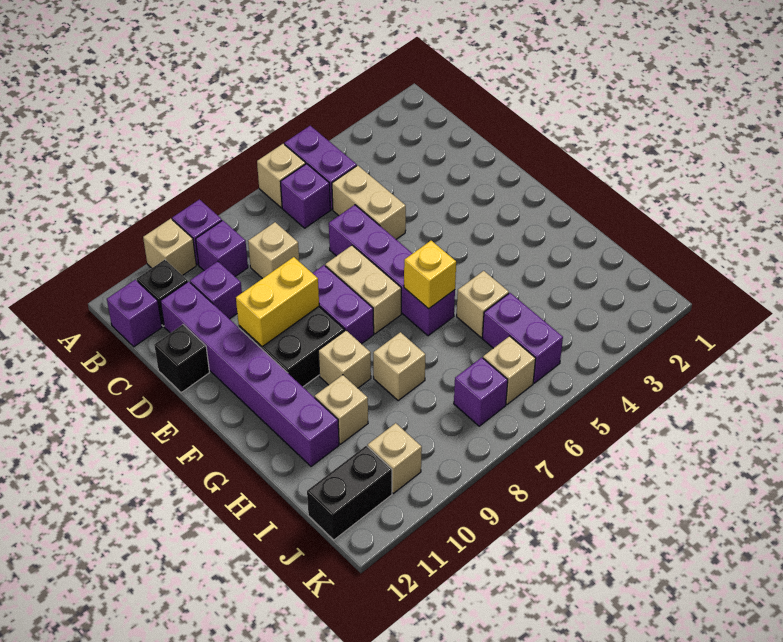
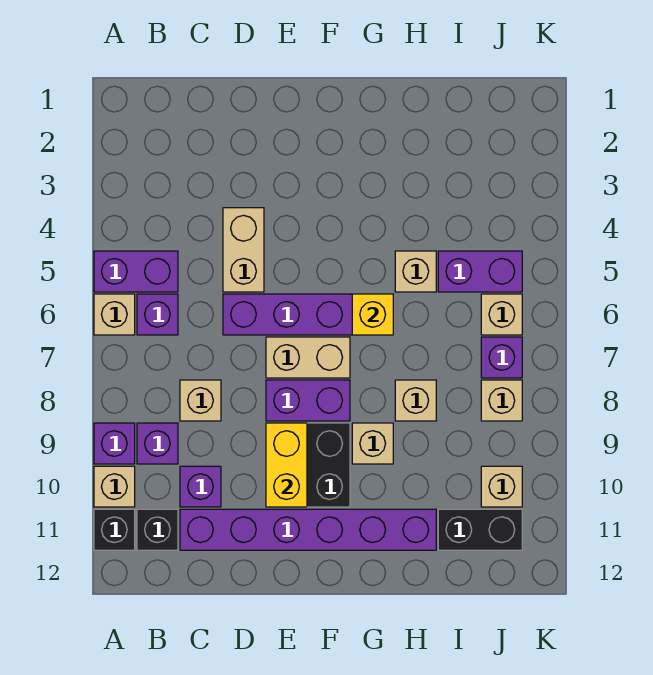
purple brick B12 level 1 -> none
tan brick C5:D5 level 1 -> tan brick D4:D5 level 1
black brick D12 level 1 -> black brick A11 level 1
tan brick H10 level 1 -> tan brick J8 level 1
black brick J11:J12 level 1 -> black brick I11:J11 level 1

